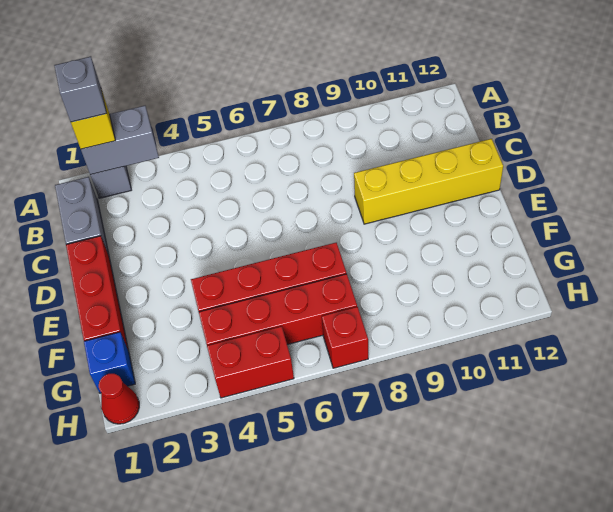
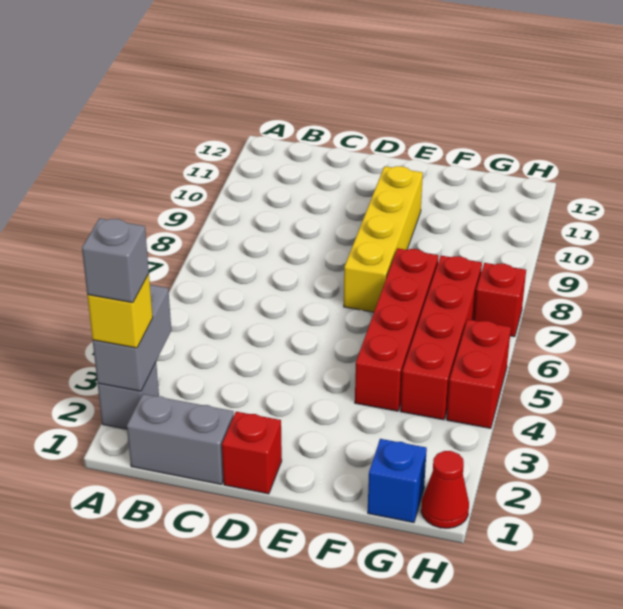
red brick D1:F1 level 1 -> red brick D1 level 1
yellow brick D9:D12 level 1 -> yellow brick E7:E10 level 1

